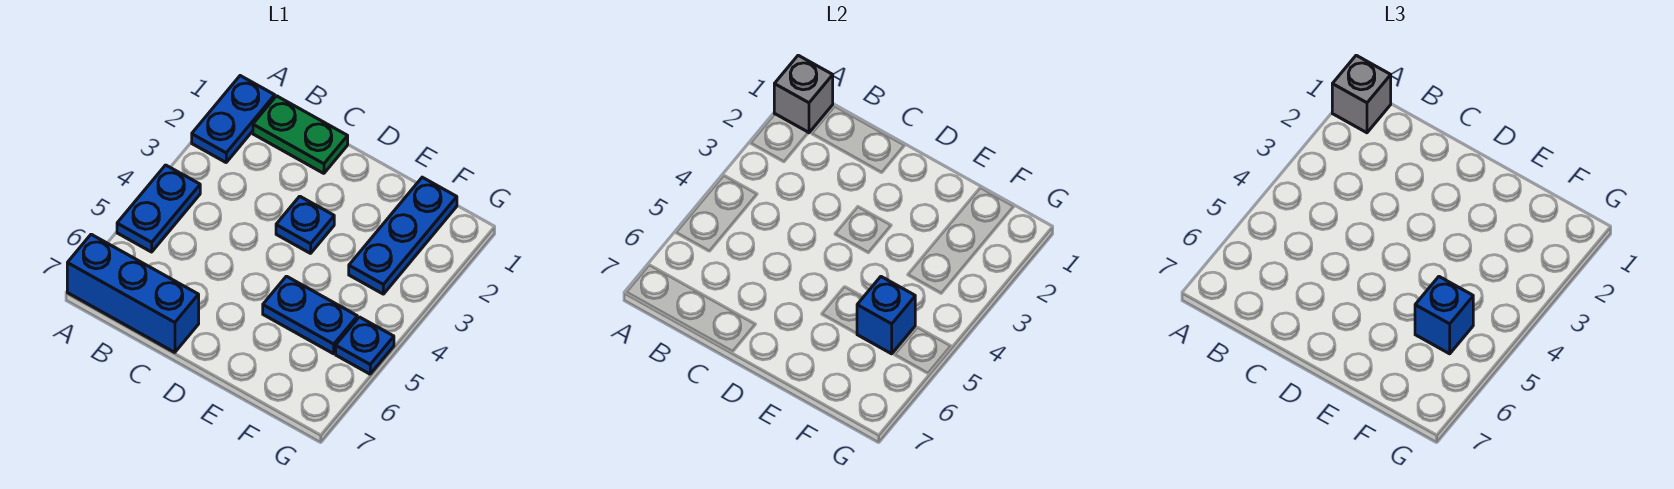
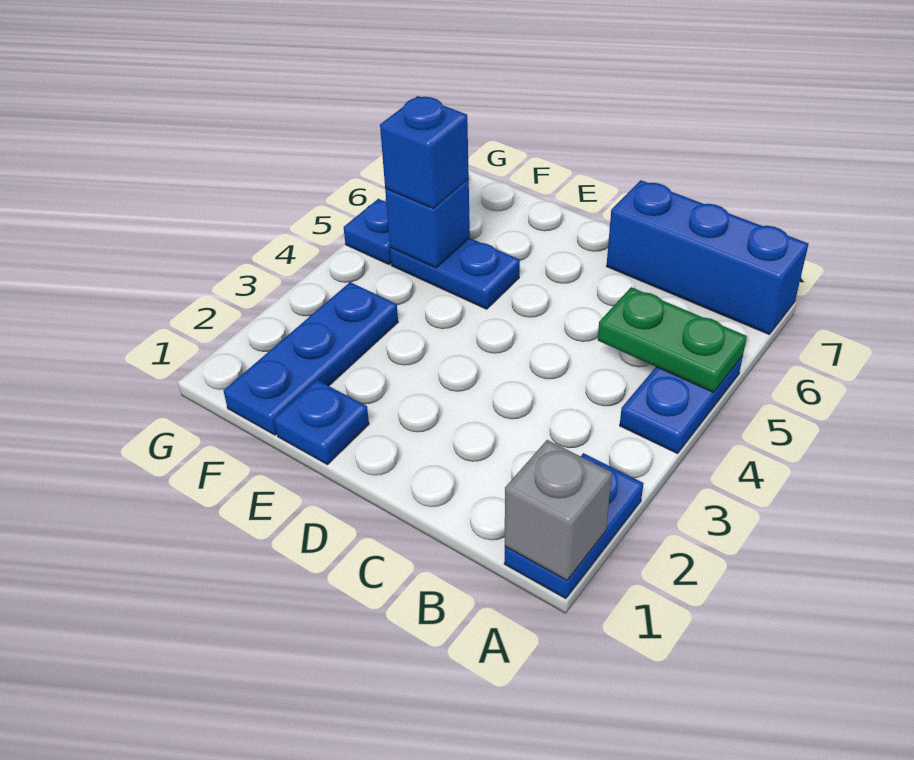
grey brick A1 level 3 -> none
green plate B1:C1 level 1 -> green plate A5:B5 level 2
blue plate D3 level 1 -> blue plate E1 level 1

